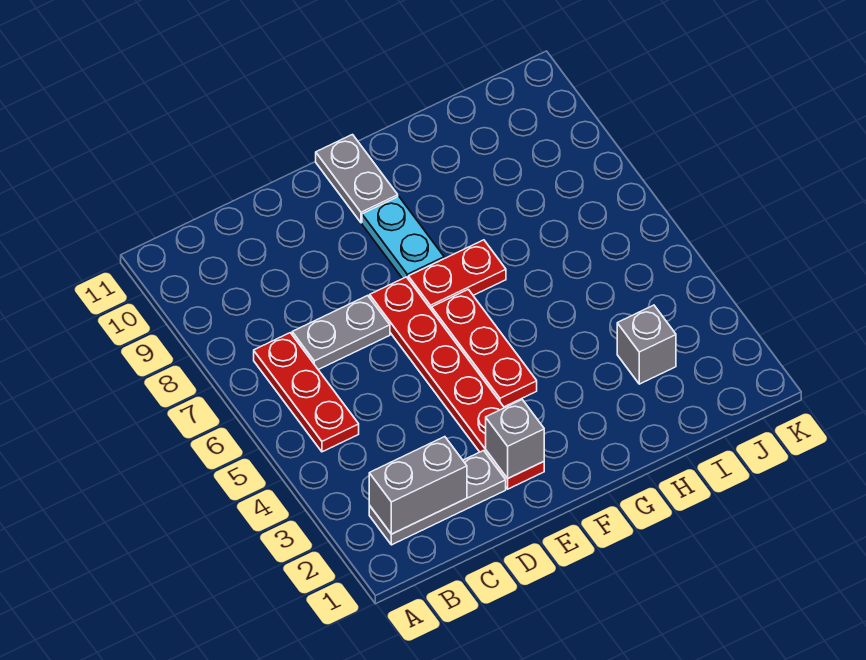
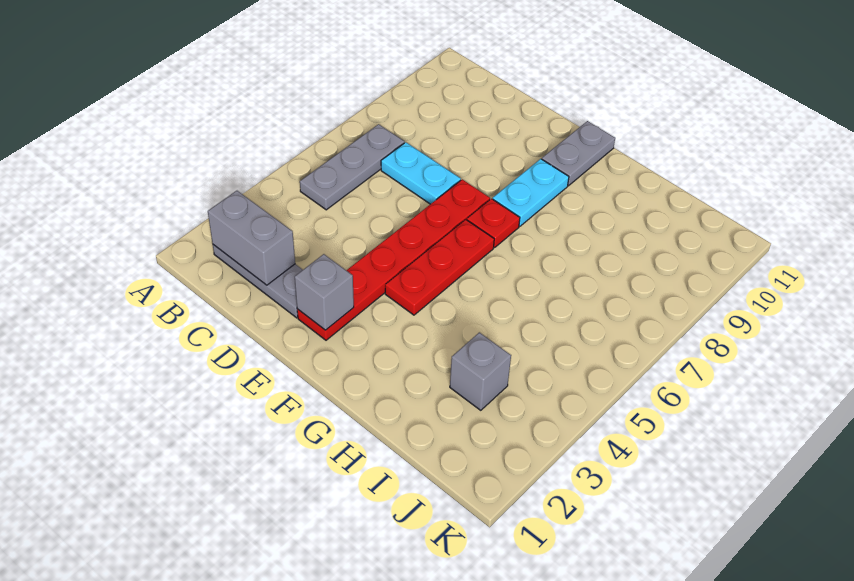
red plate B5:B7 level 1 -> grey plate B5:B7 level 1
grey plate C7:D7 level 1 -> cyan plate C7:D7 level 1
red plate F7:G7 level 1 -> red plate F7 level 1

